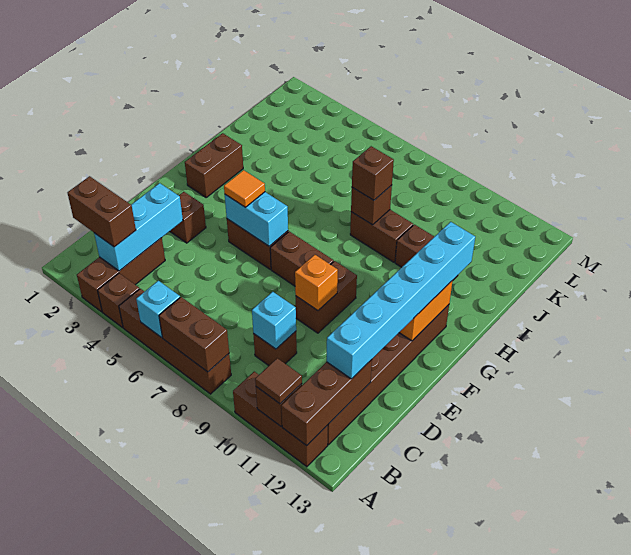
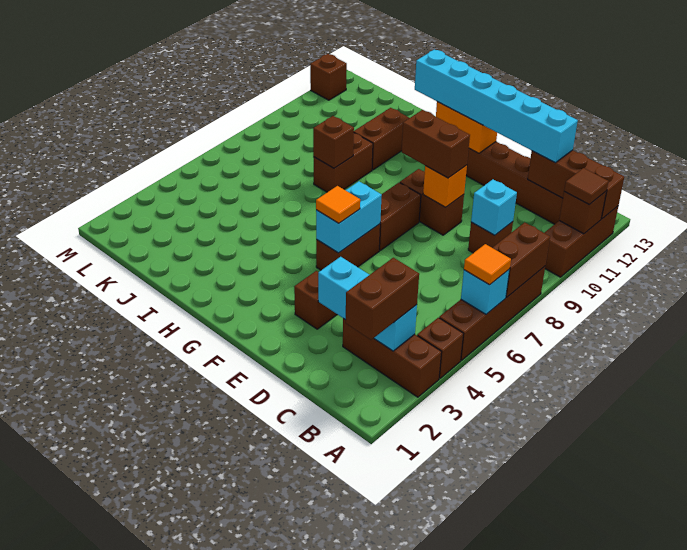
none -> orange tile A6 level 3
brown brick G2:H2 level 1 -> brown brick E9:F9 level 3
brown brick I8 level 3 -> brown brick M12 level 1

